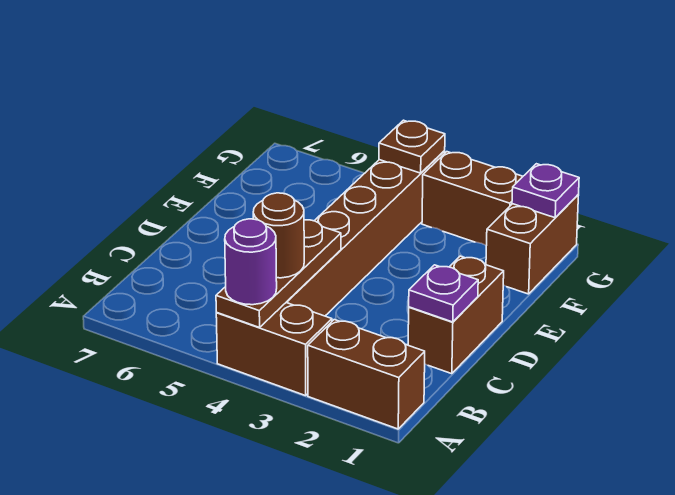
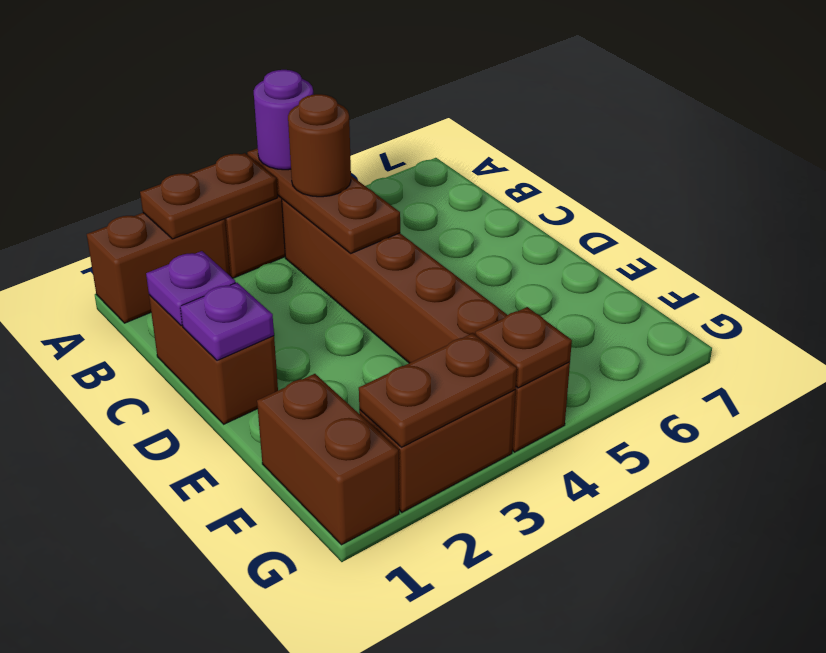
none -> brown plate A2:A3 level 2
purple plate G1 level 2 -> purple plate D1 level 2
none -> brown plate G2:G3 level 2

